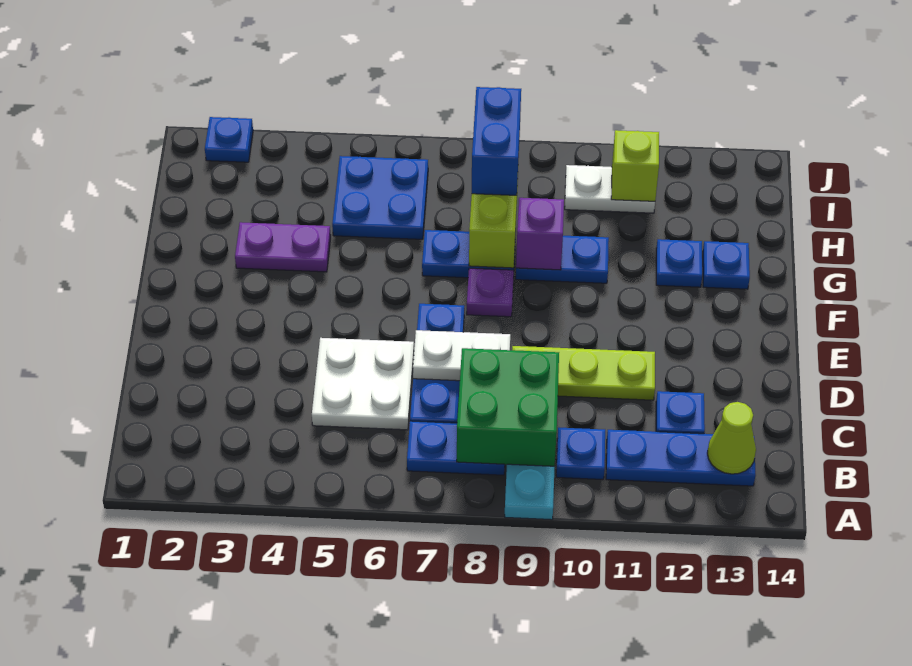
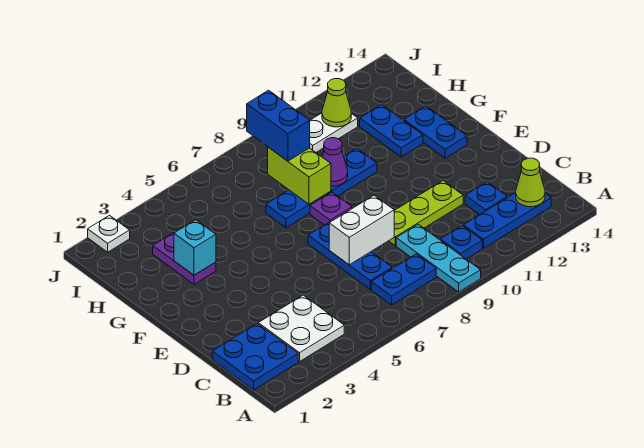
green brick B8:C9 level 2 -> none
white plate C5:D6 level 1 -> white plate B3:C4 level 1
white plate D7:D8 level 2 -> white brick D7:D8 level 2
purple plate G3:G4 level 1 -> purple plate G3:H3 level 1
none -> cyan brick G3 level 2
purple brick G9 level 2 -> purple cone G9 level 2
blue plate G12 level 1 -> blue plate G12:H12 level 1
blue plate G13 level 1 -> blue plate F13:G13 level 1
blue plate H5:I6 level 1 -> blue plate B1:C2 level 1
lime brick I11 level 2 -> lime cone I11 level 2
blue plate J2 level 1 -> white plate J2 level 1

